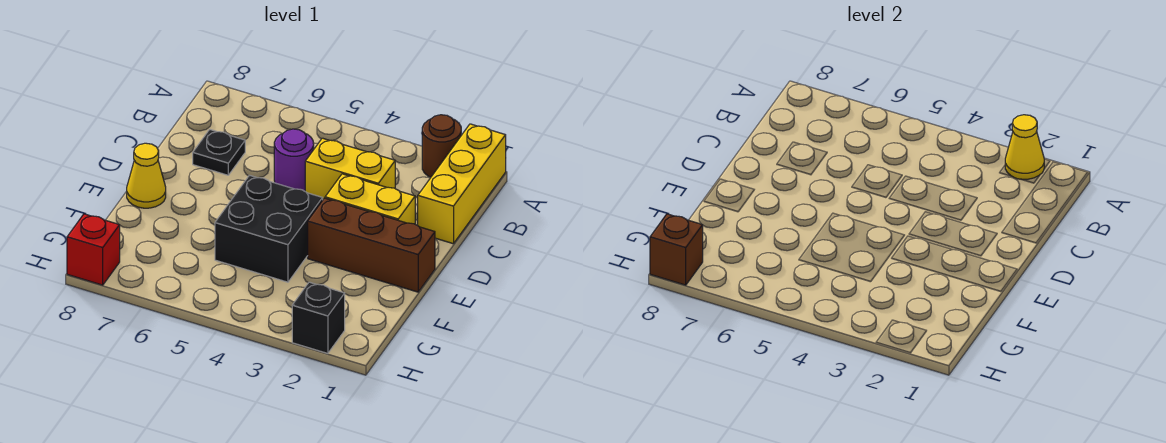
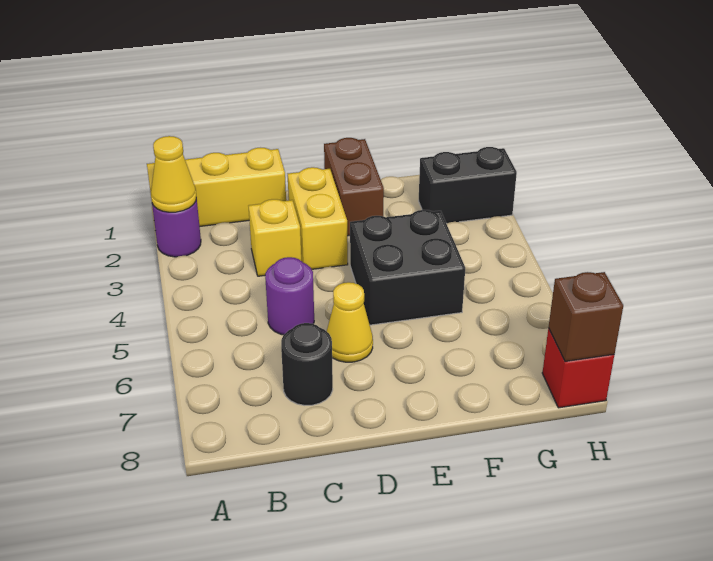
brown round brick A2 level 1 -> purple round brick A2 level 1
yellow brick C3:C4 level 1 -> yellow brick C3 level 1
black plate C7 level 1 -> black round brick C7 level 1
brown brick E1:E3 level 1 -> brown brick E1:E2 level 1
yellow cone E8 level 1 -> yellow cone D6 level 1
black brick H2 level 1 -> black brick G2:H2 level 1

